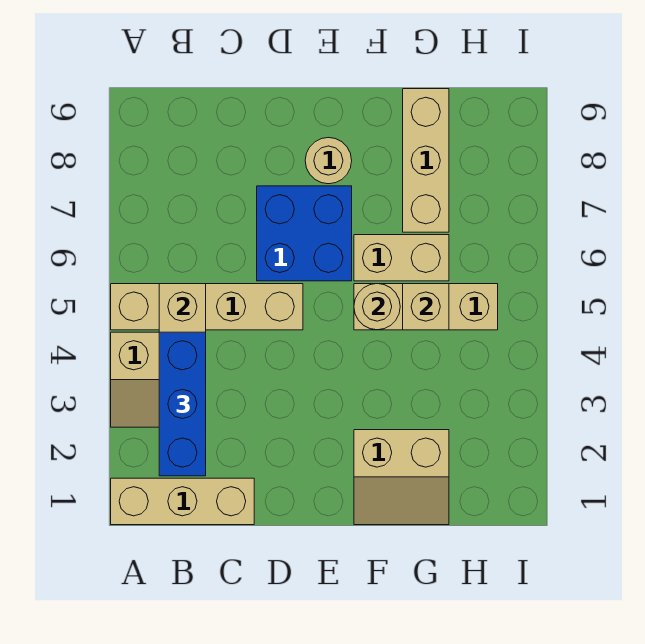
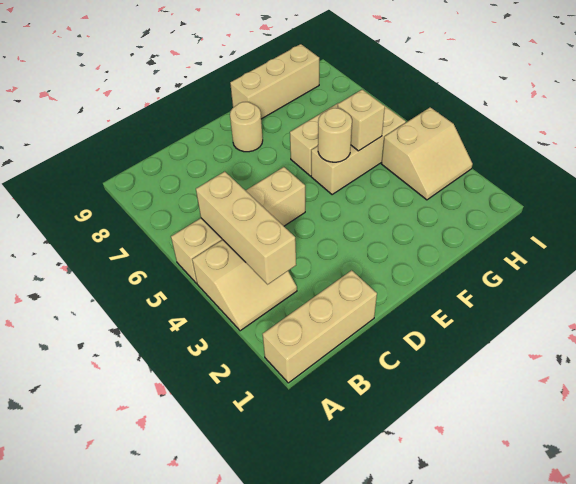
blue brick B2:B4 level 3 -> none
blue brick D6:E7 level 1 -> none
tan slope F1:G2 level 1 top 2 -> tan slope H3:I4 level 1 top 4
tan brick G7:G9 level 1 -> tan brick F9:H9 level 1

